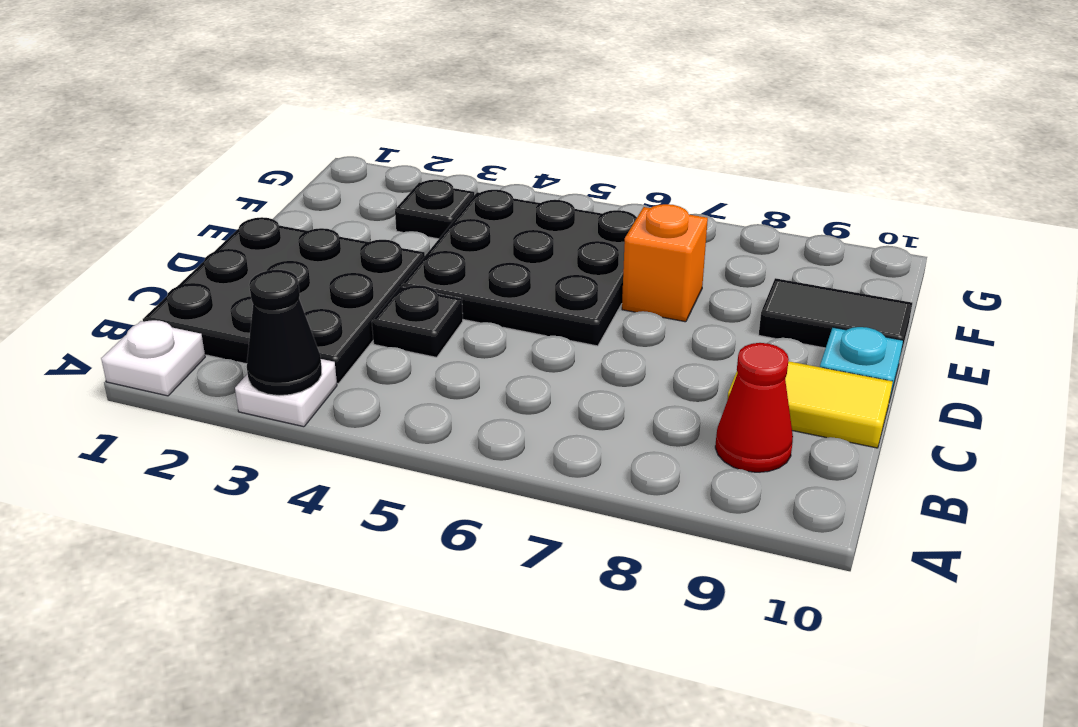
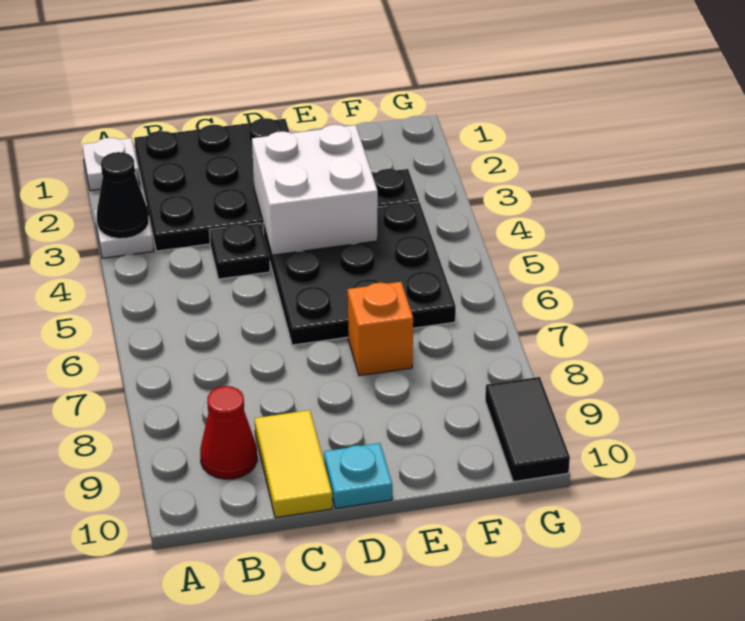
none -> white brick D3:E4 level 2
black tile E9:E10 level 1 -> black tile G9:G10 level 1

